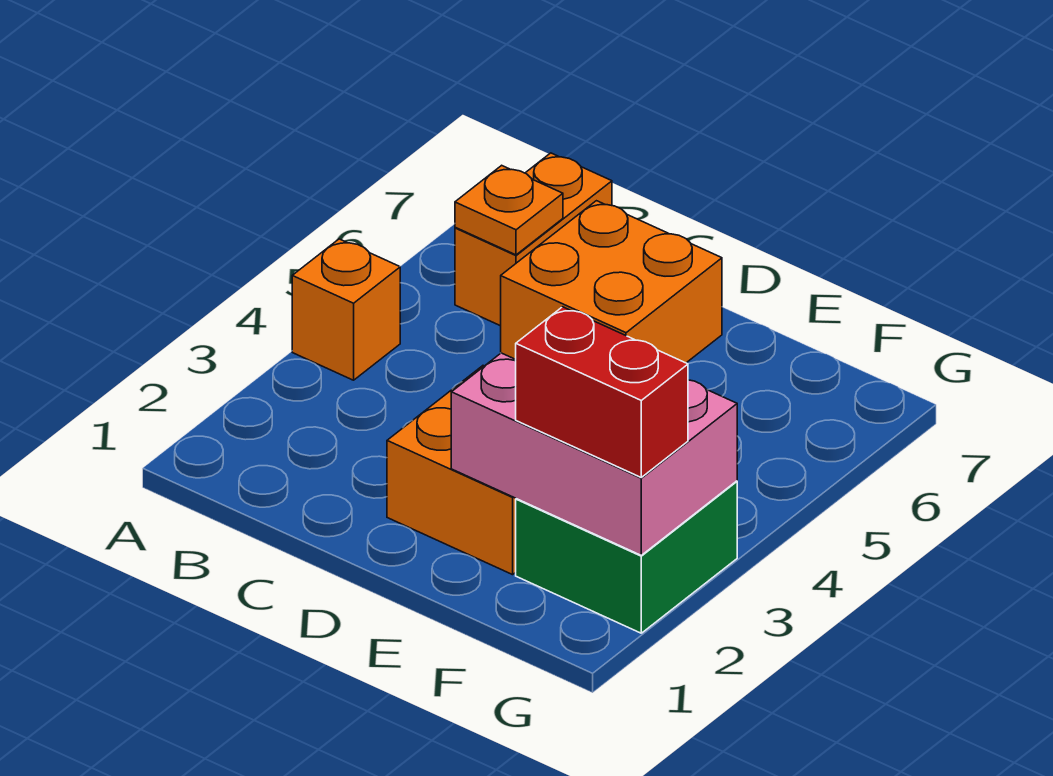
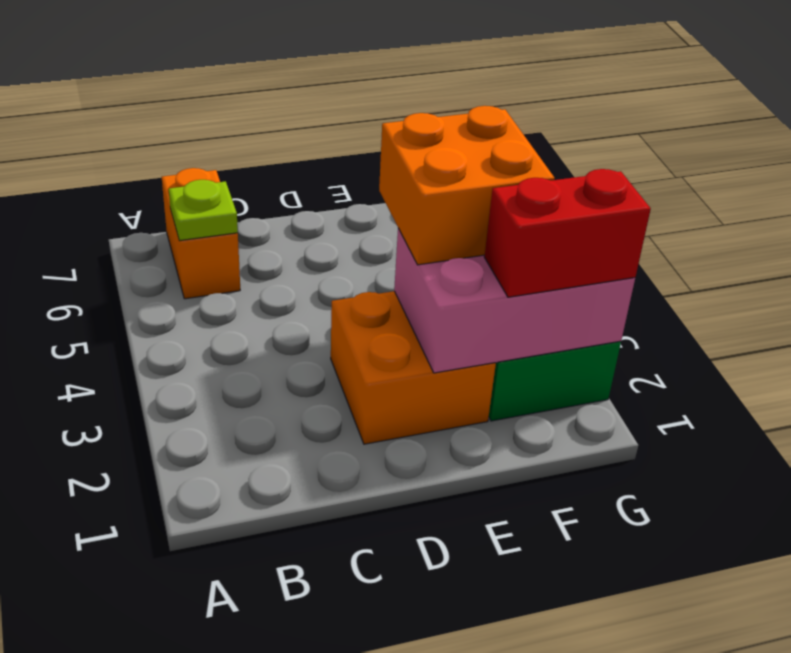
orange brick A4 level 1 -> none
orange plate B6 level 2 -> lime plate B6 level 2

